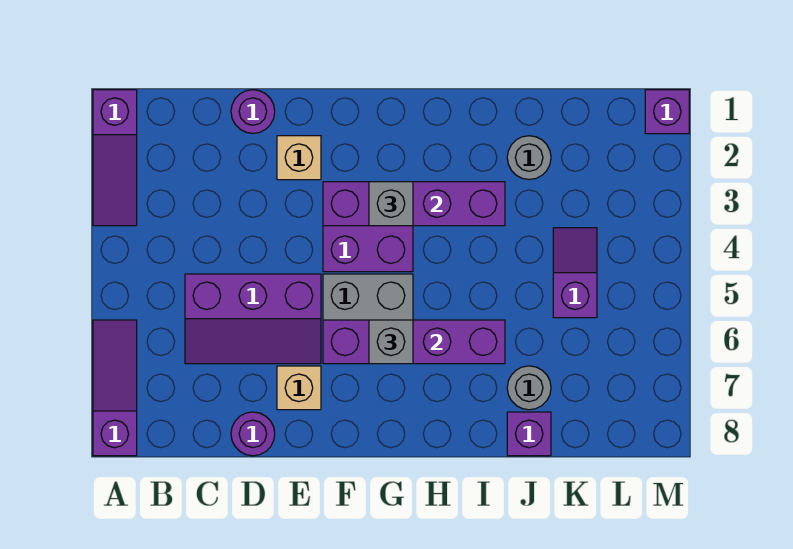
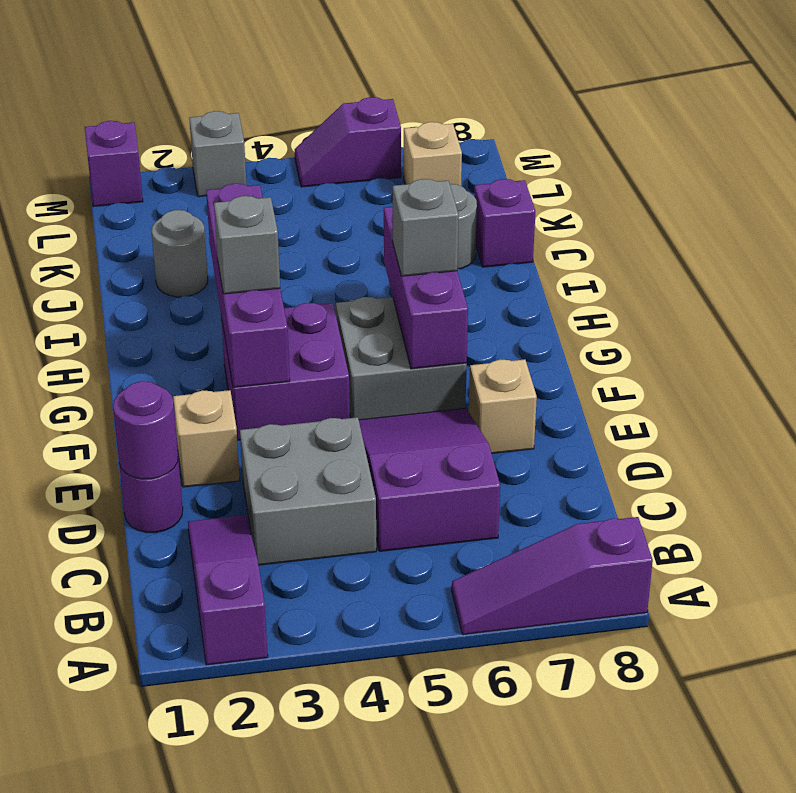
purple slope A1:A3 level 1 top 1 -> purple slope A2:C2 level 1 top A
none -> grey brick C3:D4 level 1
purple slope C5:E6 level 1 top 5 -> purple slope C5:E6 level 1 top C
purple round brick D8 level 1 -> purple round brick D1 level 2
purple brick F6:I6 level 2 -> purple brick F6:H6 level 2
purple slope K4:K5 level 1 top 5 -> purple slope M5:M6 level 1 top 6
none -> tan brick L7 level 1
none -> grey brick M3 level 1

